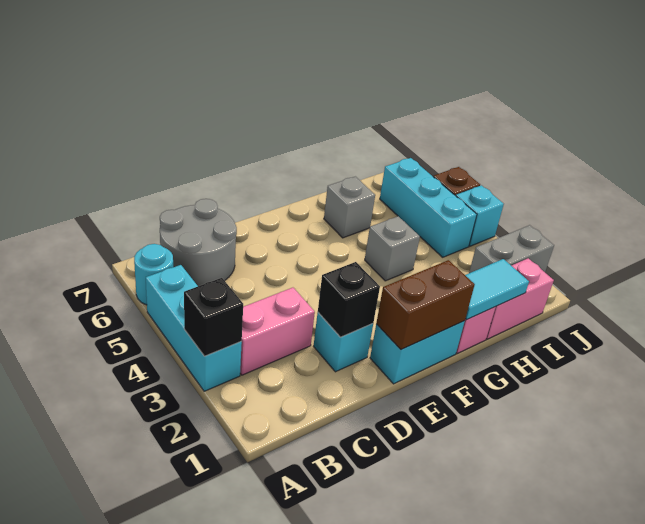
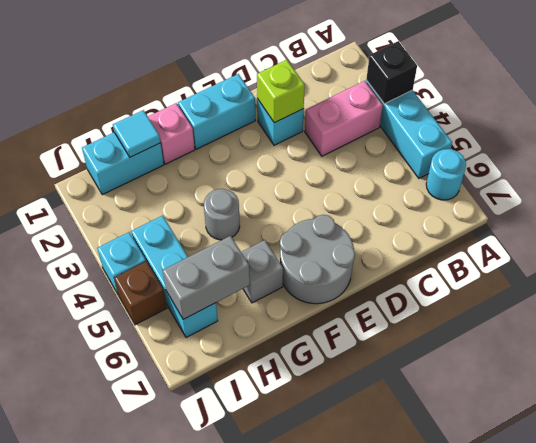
grey round brick B6:C7 level 1 -> grey round brick E6:F7 level 1
black brick D2 level 2 -> lime brick D2 level 2
brown brick E1:F1 level 2 -> none
cyan tile G1:H1 level 2 -> cyan tile H1 level 2
grey brick G4 level 1 -> grey round brick G4 level 1
pink brick H1:I1 level 1 -> cyan brick H1:I1 level 1
grey brick I2:J2 level 1 -> grey brick H6:I6 level 2

